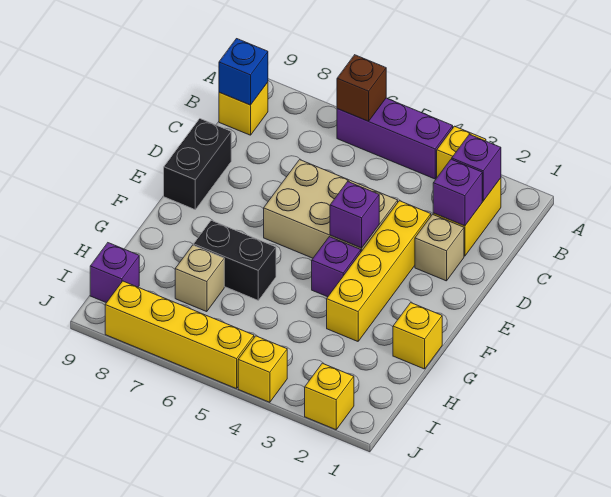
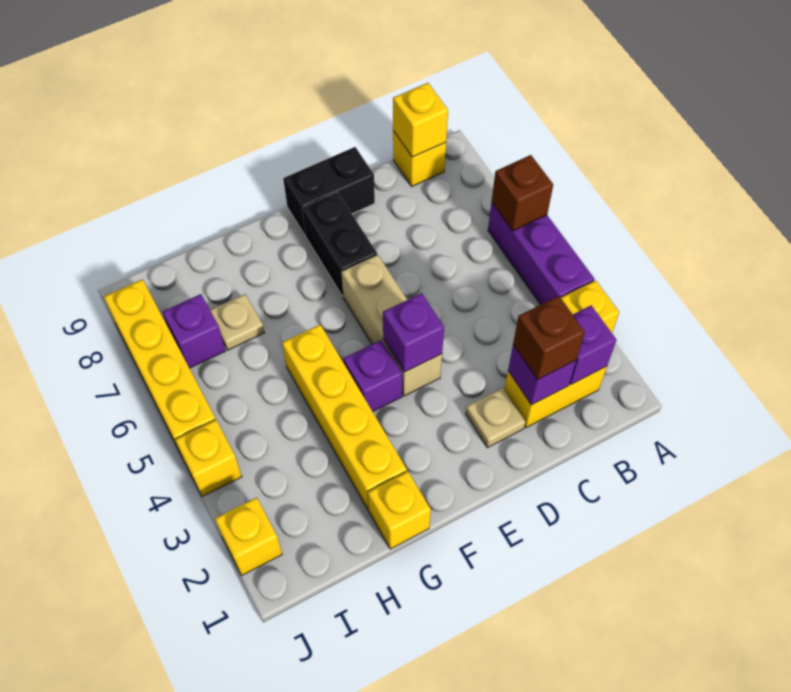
blue brick B9 level 2 -> yellow brick B9 level 2
none -> brown brick C2 level 3
tan brick D2 level 1 -> tan plate D2 level 1
yellow brick D3:G3 level 1 -> yellow brick G2:G5 level 1
tan brick D4:E6 level 1 -> tan brick E4:E6 level 1
black brick G6:G7 level 1 -> black brick E7:E8 level 1
tan brick H7 level 1 -> tan plate H7 level 1
purple brick I9 level 1 -> purple brick I7 level 1

